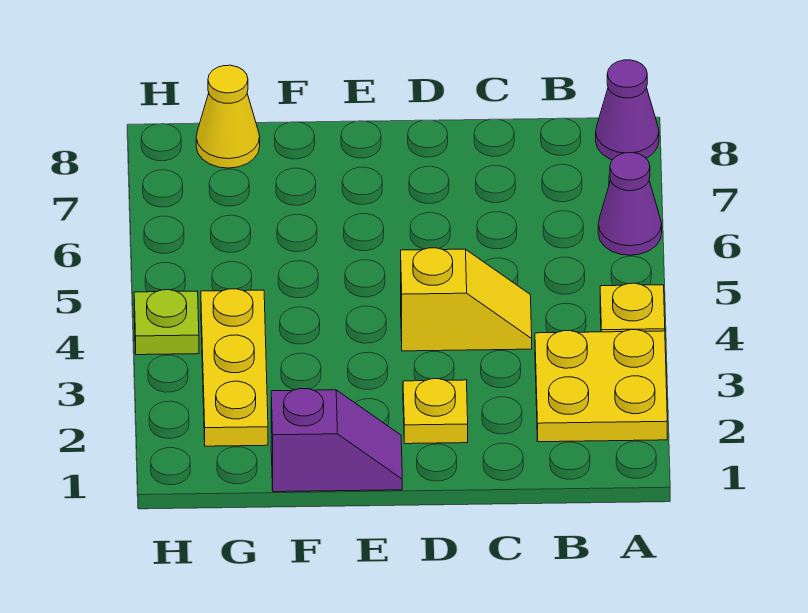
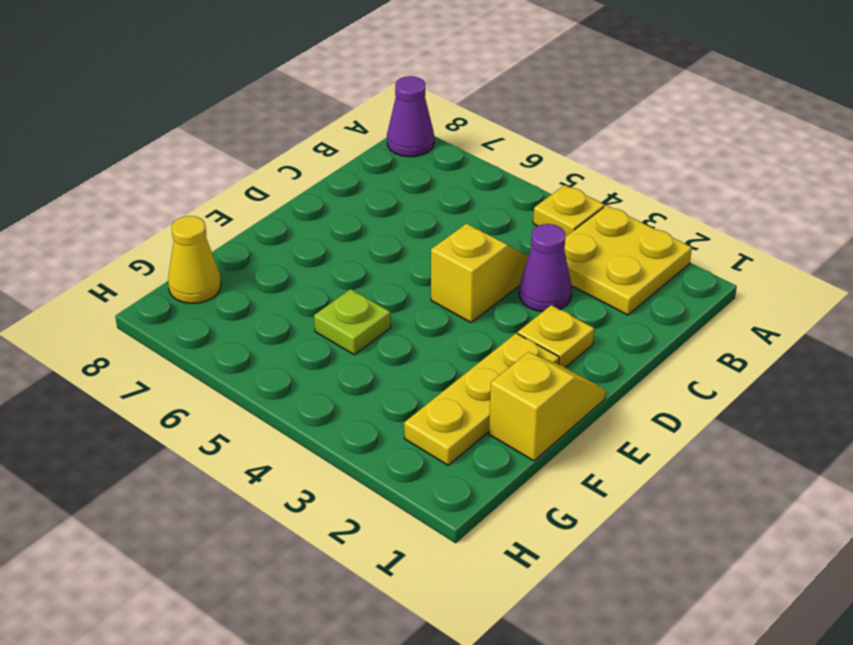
purple cone A6 level 1 -> purple cone C3 level 1
purple slope E1:F1 level 1 top F -> yellow slope E1:F1 level 1 top F
yellow plate G2:G4 level 1 -> yellow plate E2:G2 level 1
lime plate H4 level 1 -> lime plate F5 level 1

